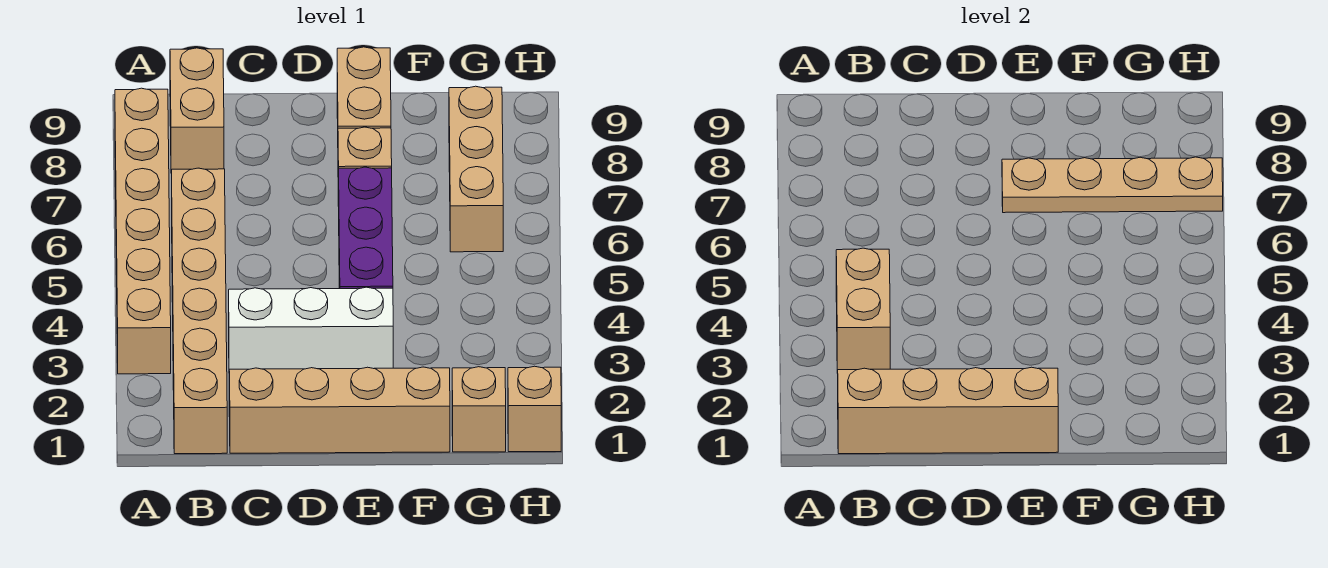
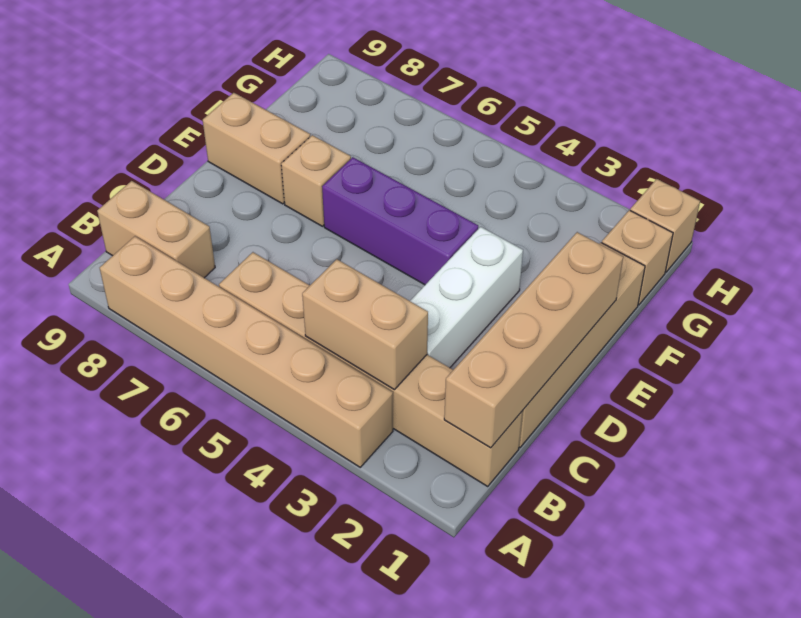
tan plate E7:H7 level 2 -> none
tan brick G6:G8 level 1 -> none

